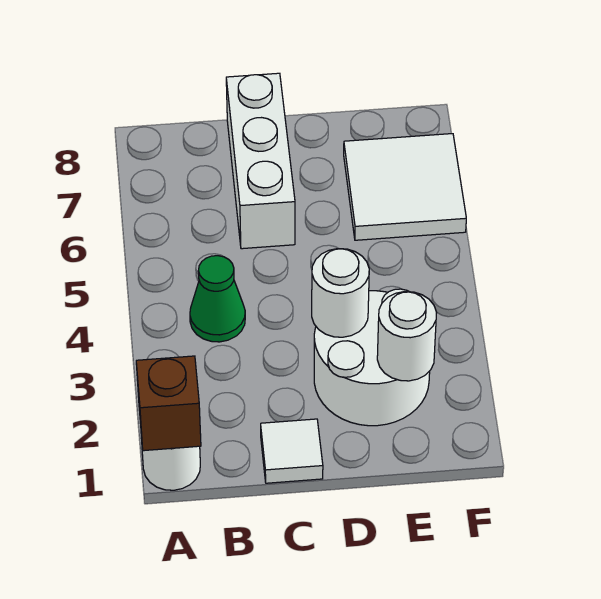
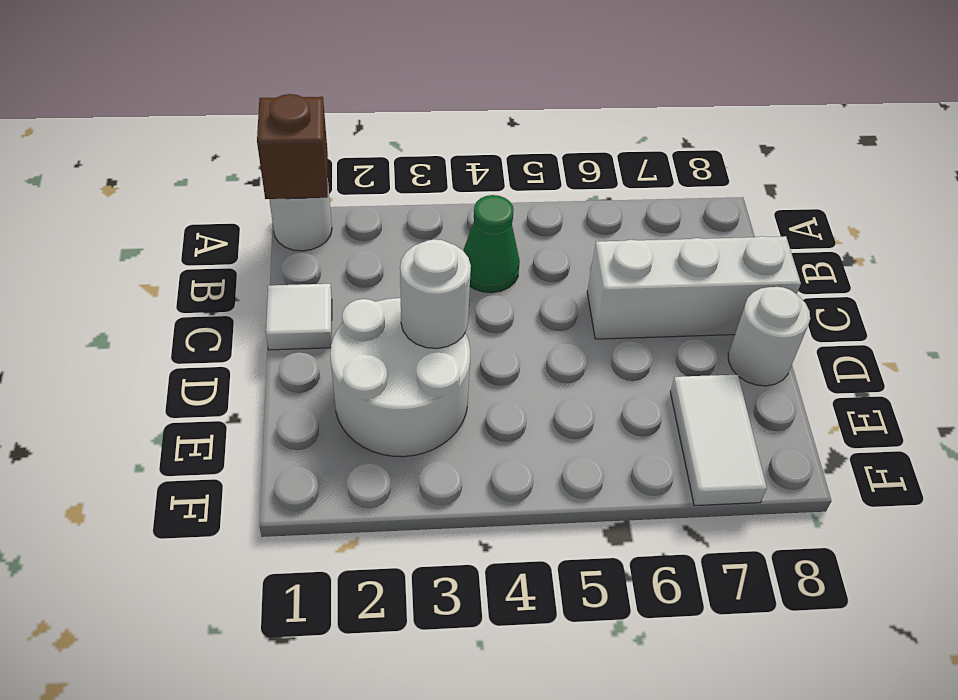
white round brick E2 level 2 -> white round brick D8 level 1
white tile E6:F7 level 1 -> white tile E7:F7 level 1

